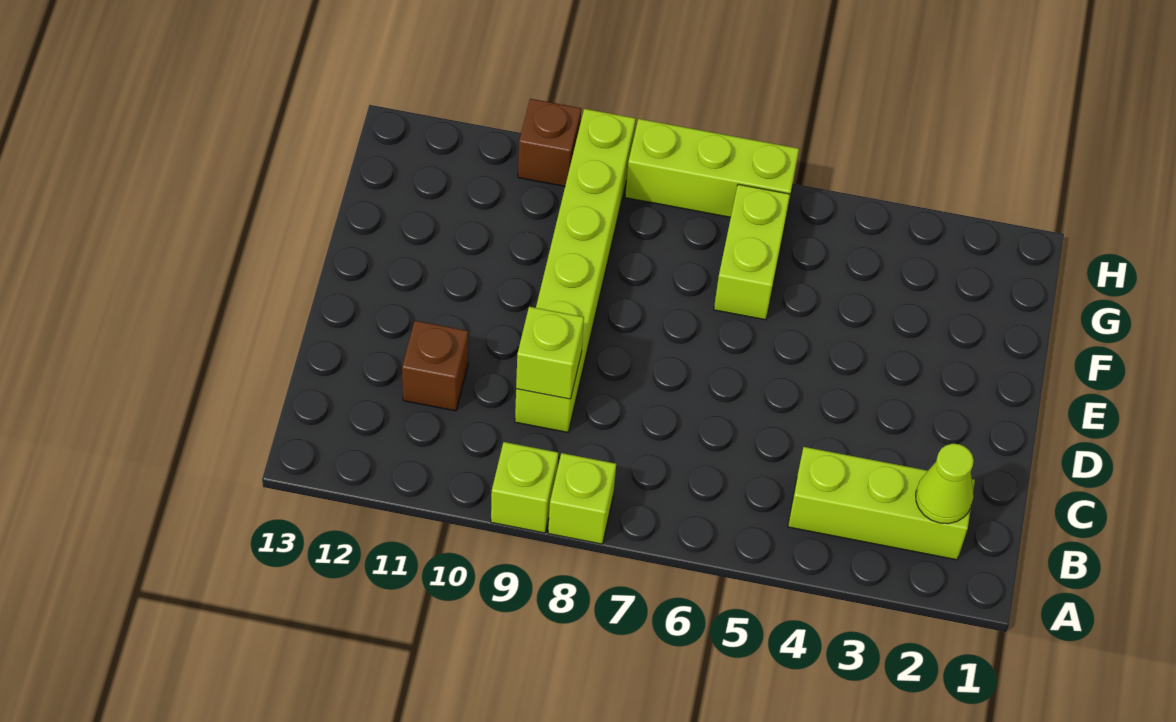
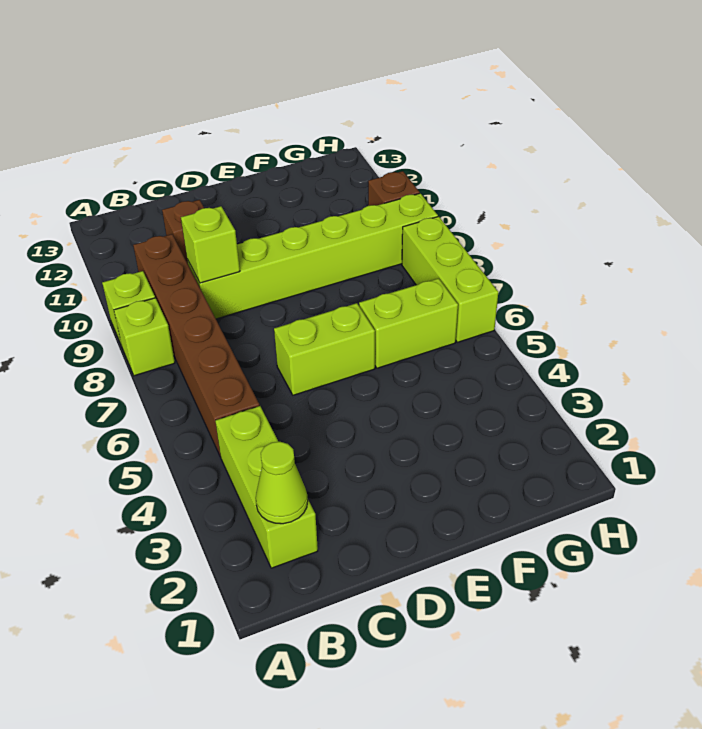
none -> brown brick B5:B10 level 1
none -> lime brick D6:E6 level 1

